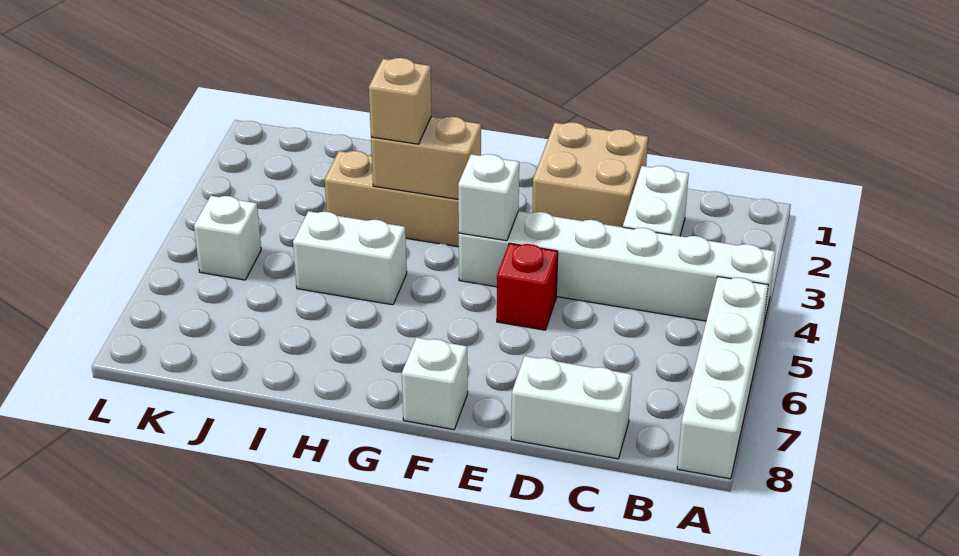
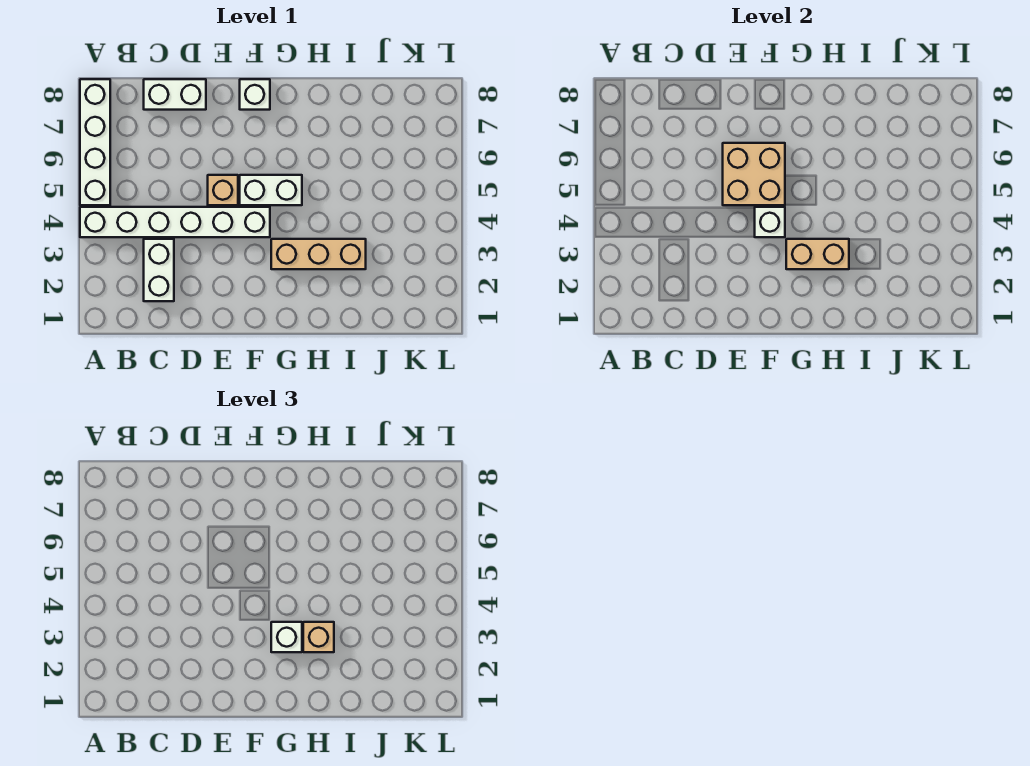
tan brick D1:E2 level 1 -> tan brick E5:F6 level 2
red brick E5 level 1 -> tan brick E5 level 1
white brick H5:I5 level 1 -> white brick F5:G5 level 1
white brick K5 level 1 -> white brick G3 level 3

